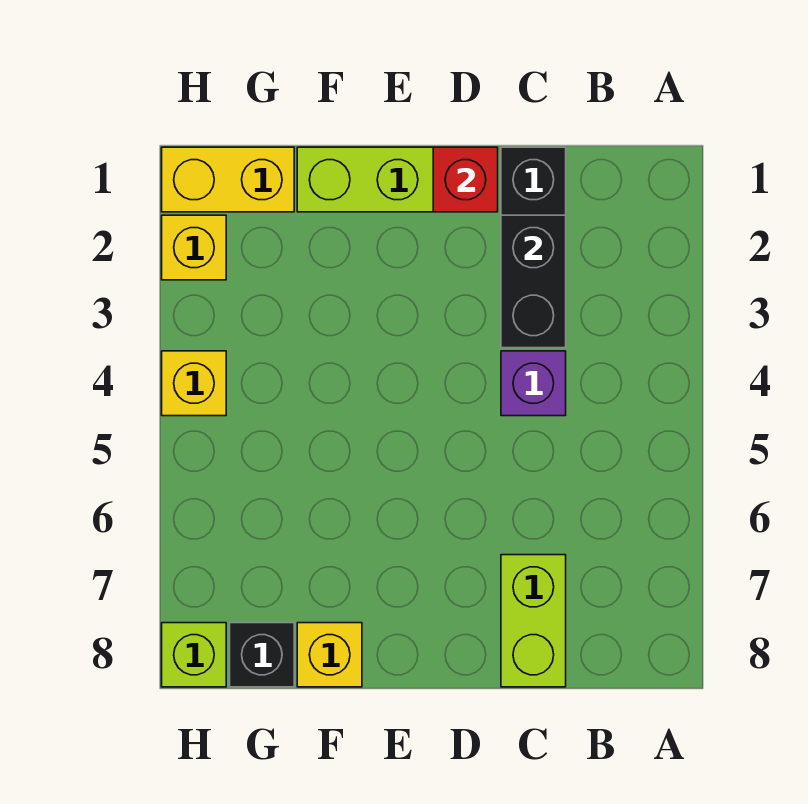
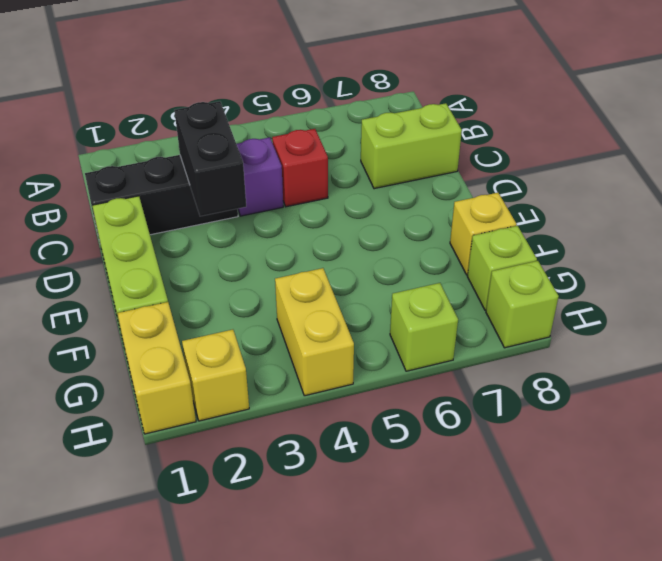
black brick C2:C3 level 2 -> black brick C3:D3 level 2
red brick D1 level 2 -> red brick C5 level 1
black brick G8 level 1 -> lime brick G8 level 1
yellow brick H4 level 1 -> yellow brick G4:H4 level 1
none -> lime brick H6 level 1

